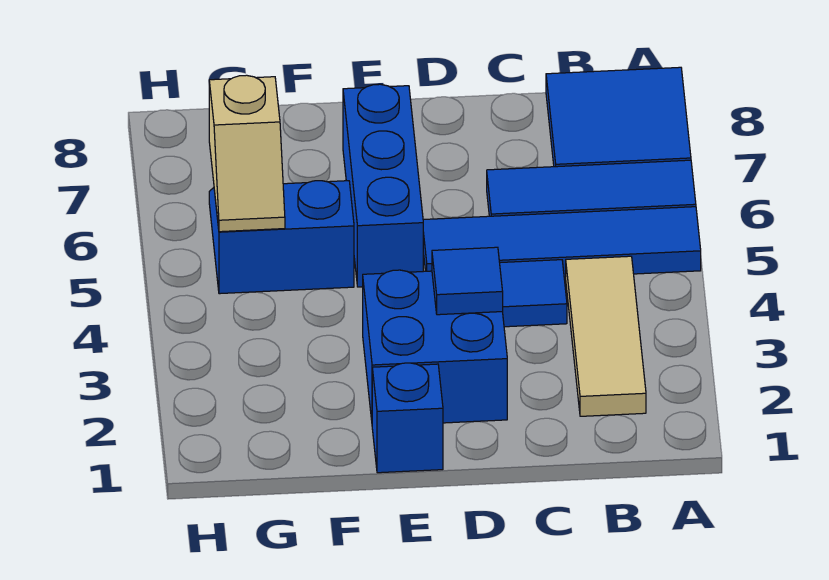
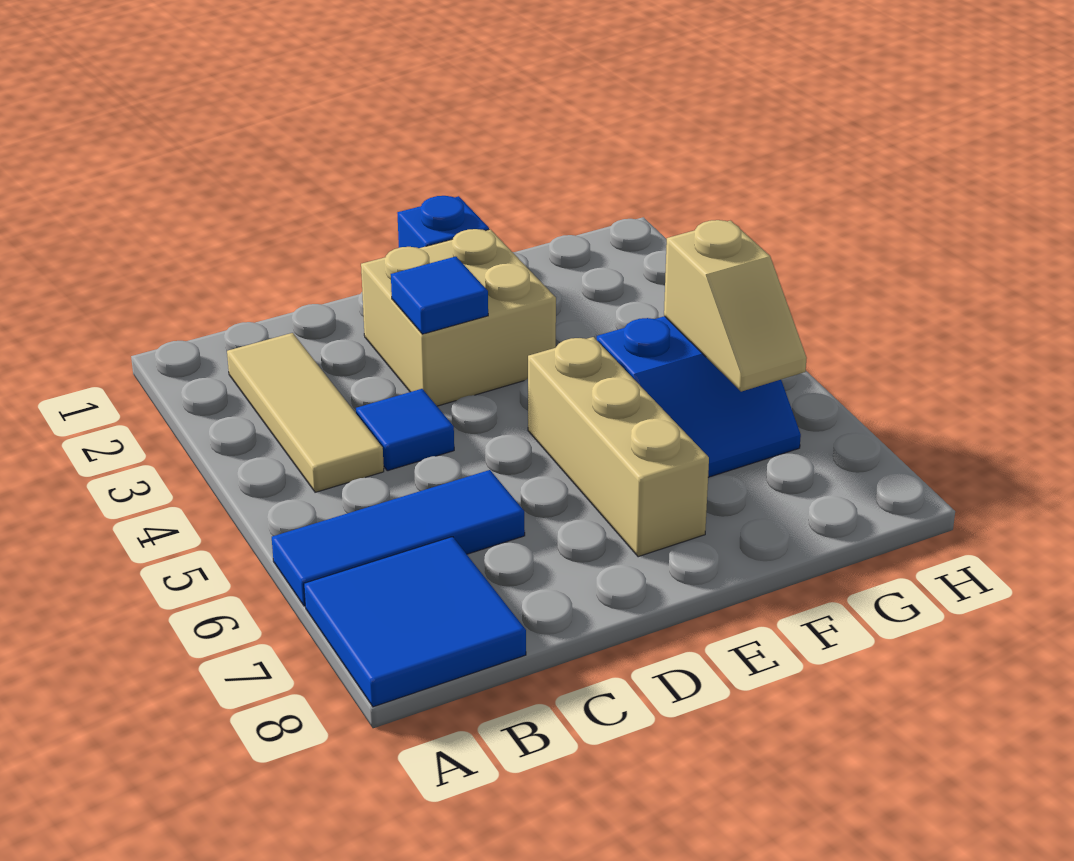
blue tile A5:D5 level 1 -> none
blue brick D2:E3 level 1 -> tan brick D2:E3 level 1
blue brick E5:E7 level 1 -> tan brick E5:E7 level 1
tan slope G5:G6 level 2 top 6 -> tan slope G5:G6 level 2 top 5

